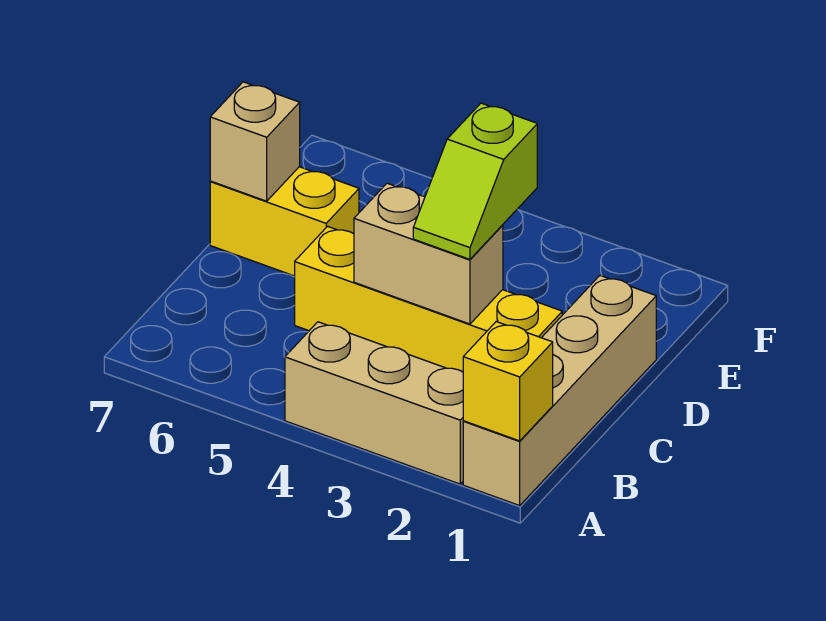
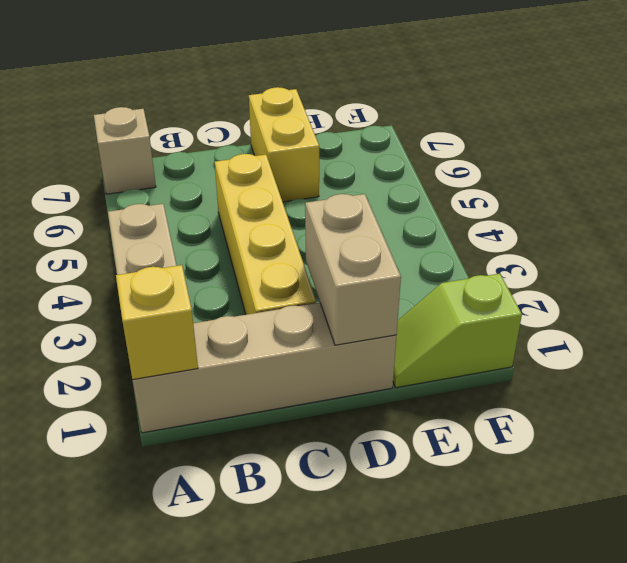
tan brick C3:C4 level 2 -> tan brick D1:D2 level 2
lime slope C3:D3 level 3 top D -> lime slope E1:F1 level 1 top F
tan brick D7 level 2 -> tan brick A7 level 1

